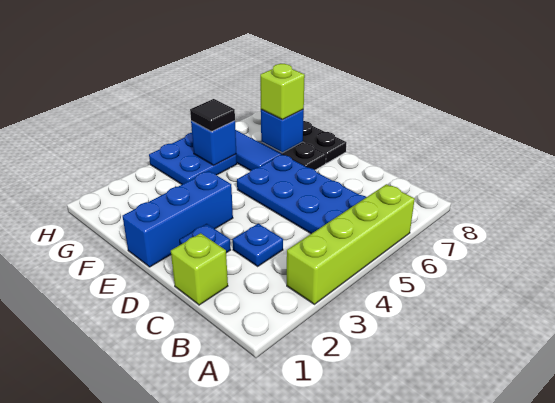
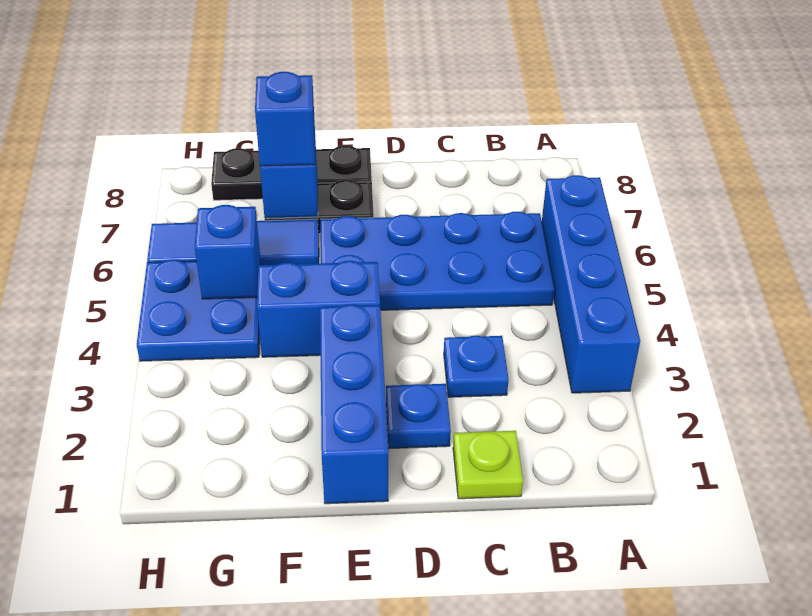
lime brick A3:A6 level 1 -> blue brick A3:A6 level 1
lime brick C1 level 1 -> lime plate C1 level 1
none -> blue brick E4:F4 level 1
lime brick F7 level 3 -> blue brick F7 level 3
black tile G5 level 3 -> none

